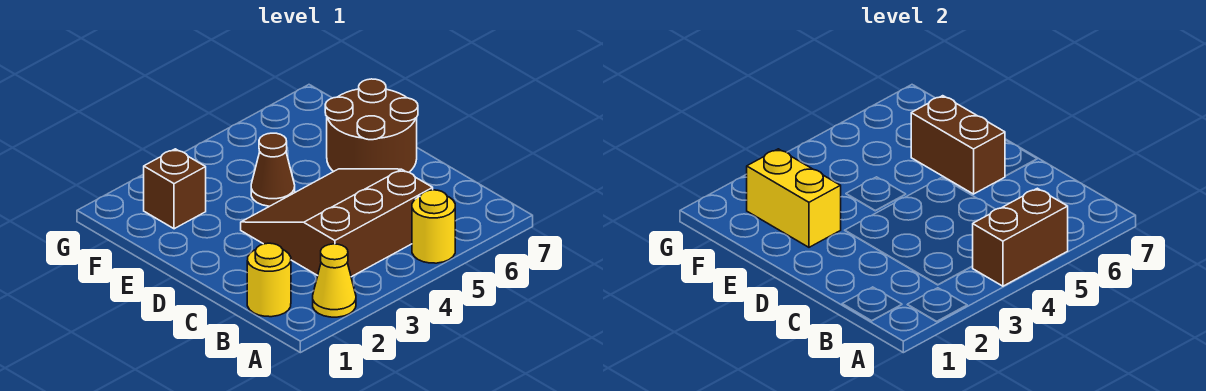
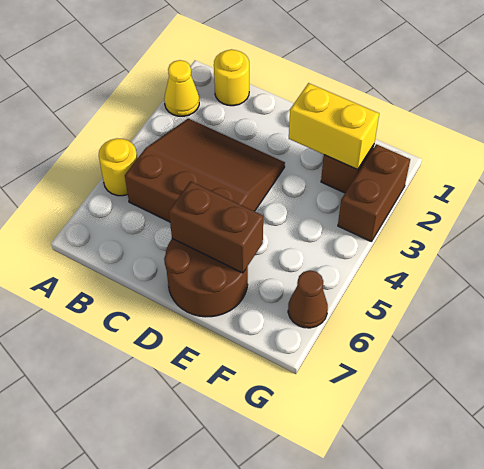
brown brick A4:A5 level 2 -> brown brick G2:G3 level 1
brown slope B3:D5 level 1 top B -> brown slope B3:D5 level 1 top 5
brown cone E4 level 1 -> brown cone G6 level 1

